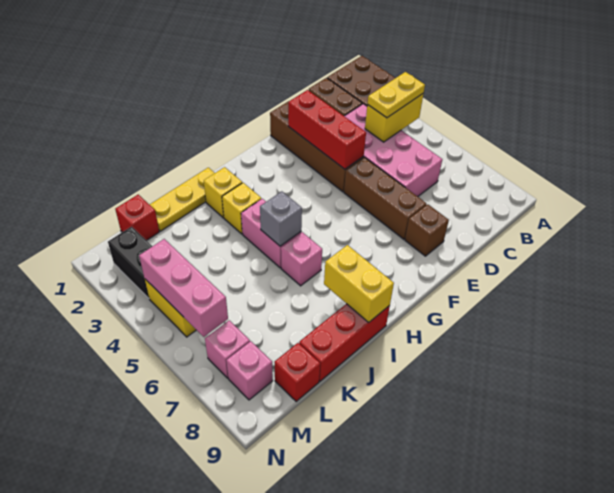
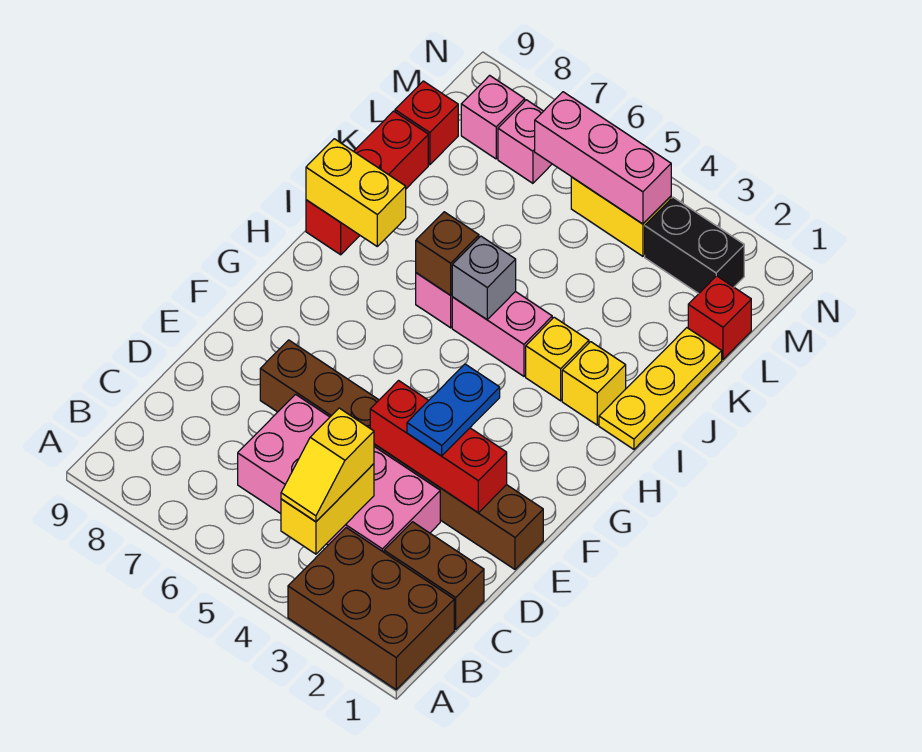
yellow plate B4:C4 level 3 -> yellow slope B4:C4 level 3 top C
none -> blue plate E3:F3 level 3
brown brick E8 level 1 -> brown brick I6 level 2

